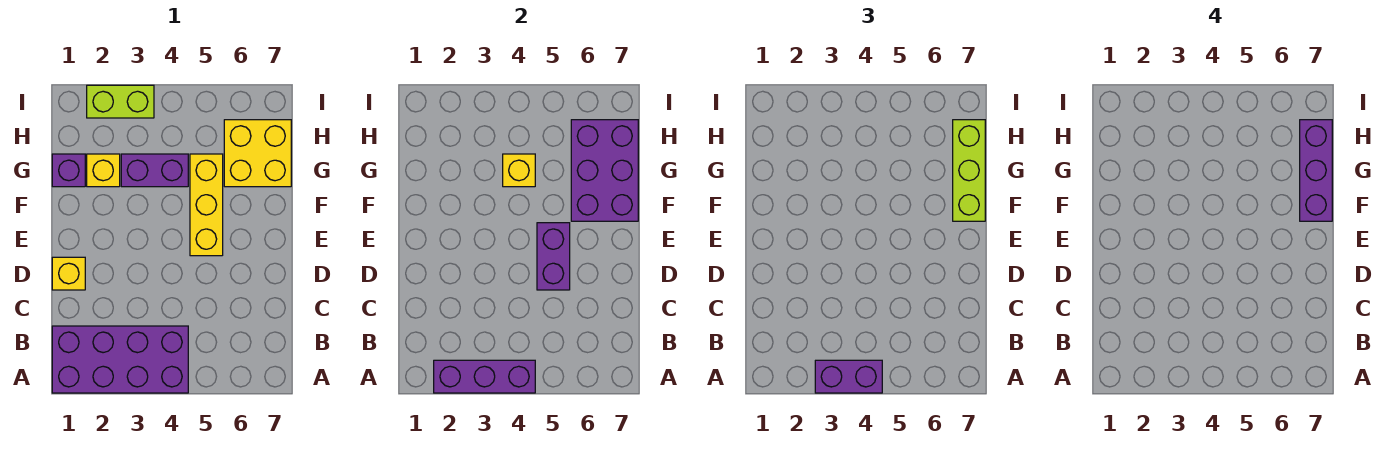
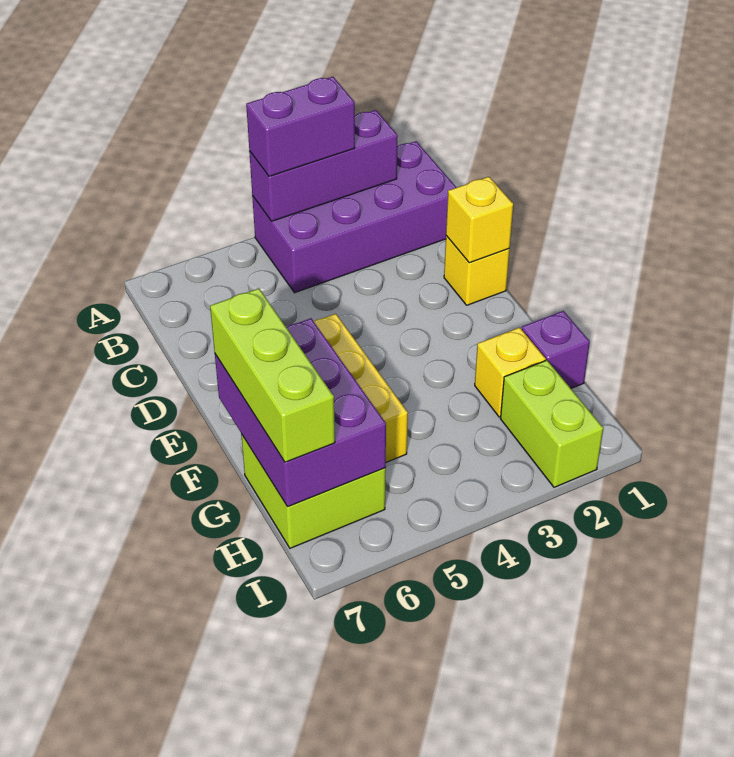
purple brick D5:E5 level 2 -> none
purple brick F7:H7 level 4 -> none
purple brick G3:G4 level 1 -> none
yellow brick G4 level 2 -> yellow brick D1 level 2
yellow brick G6:H7 level 1 -> lime brick G6:H7 level 1
lime brick I2:I3 level 1 -> lime brick H2:I2 level 1

